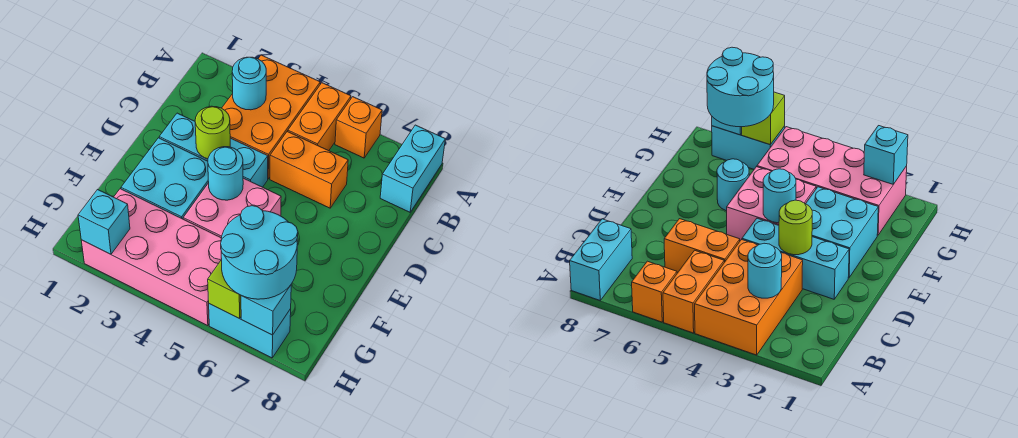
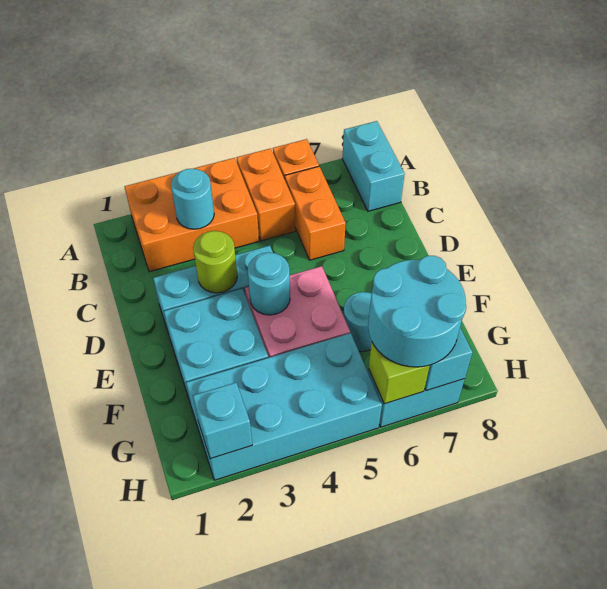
orange brick A3:C4 level 1 -> orange brick A2:B4 level 1
orange brick C5:C6 level 1 -> orange brick B6:C6 level 1
pink brick G2:H5 level 1 -> cyan brick G2:H5 level 1

